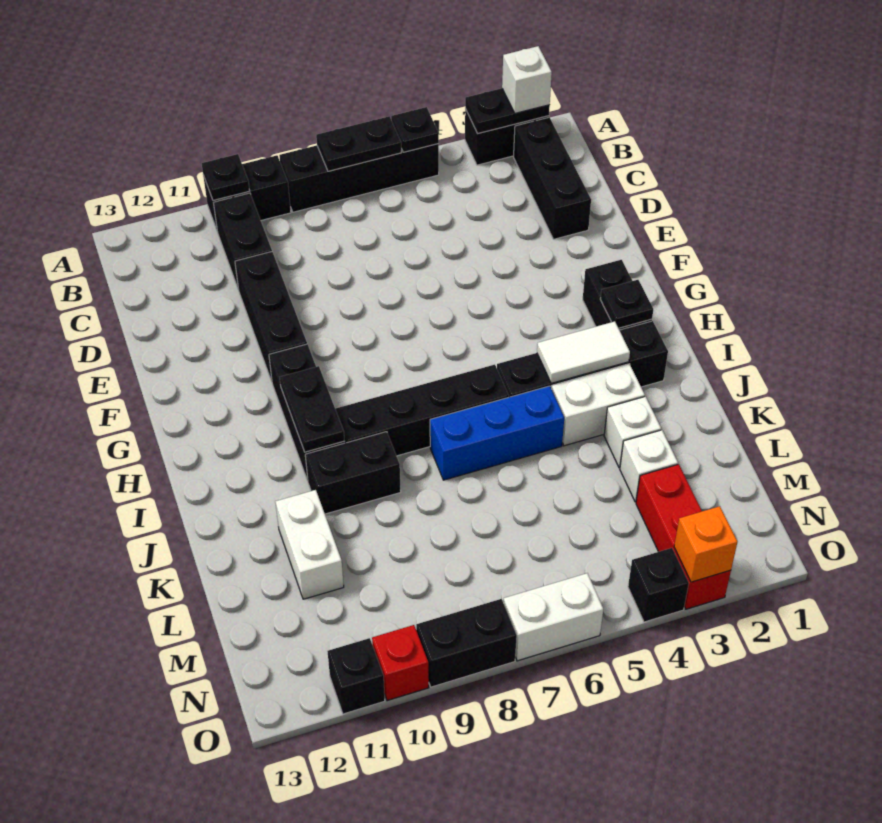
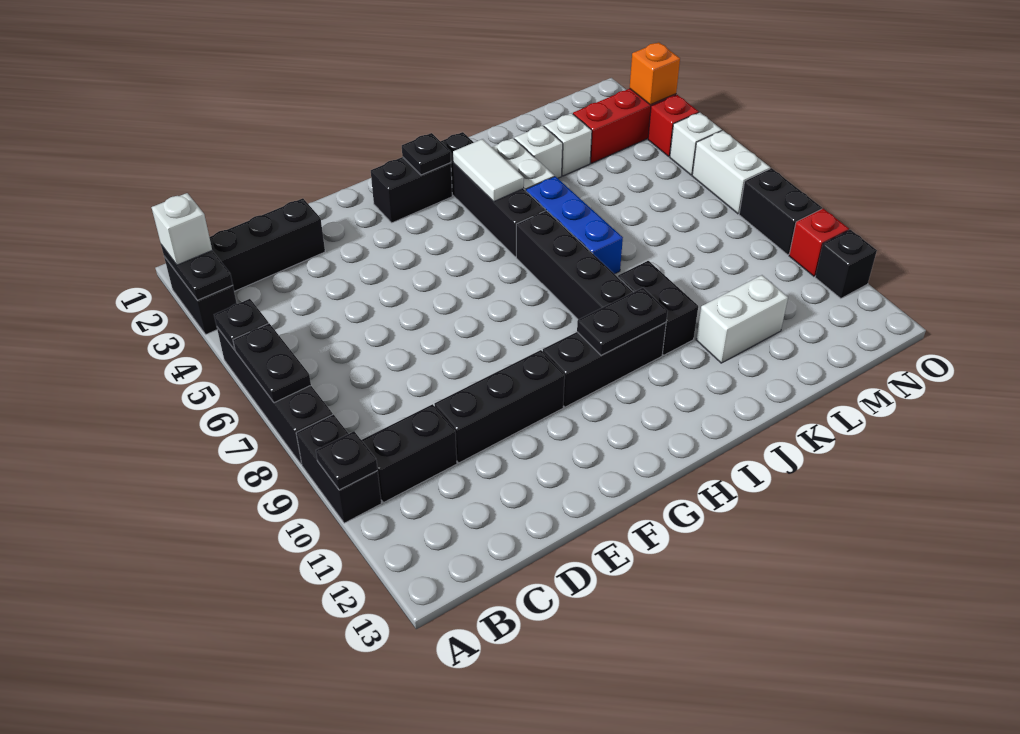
black brick O4 level 1 -> red brick O4 level 1
none -> white brick O5 level 1

